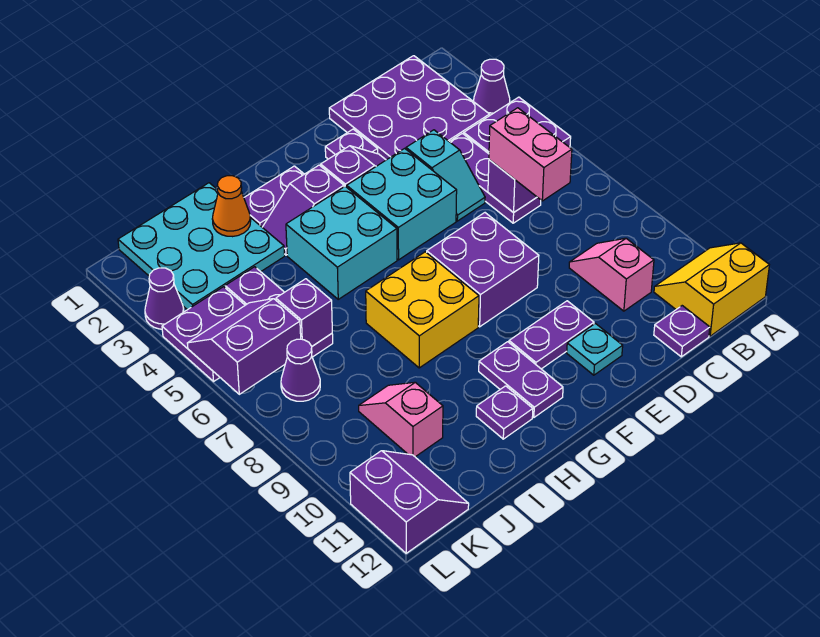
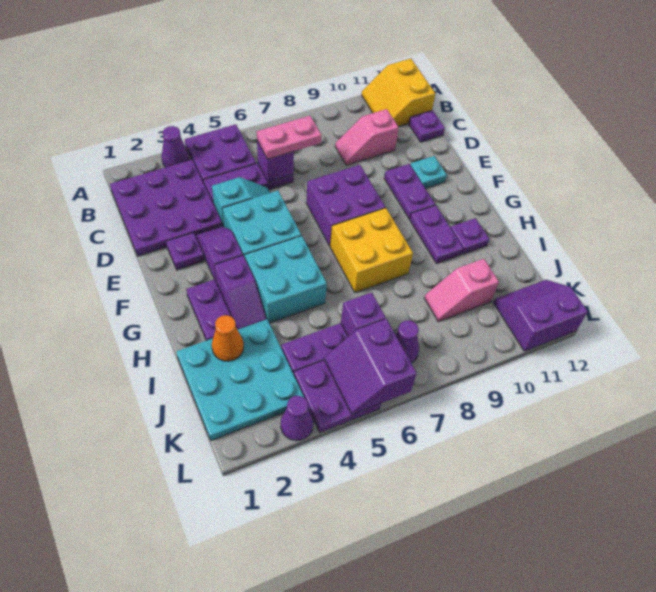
pink brick C6:C7 level 3 -> pink plate C6:C7 level 3
purple plate G10:G11 level 1 -> purple plate G10:H10 level 1

